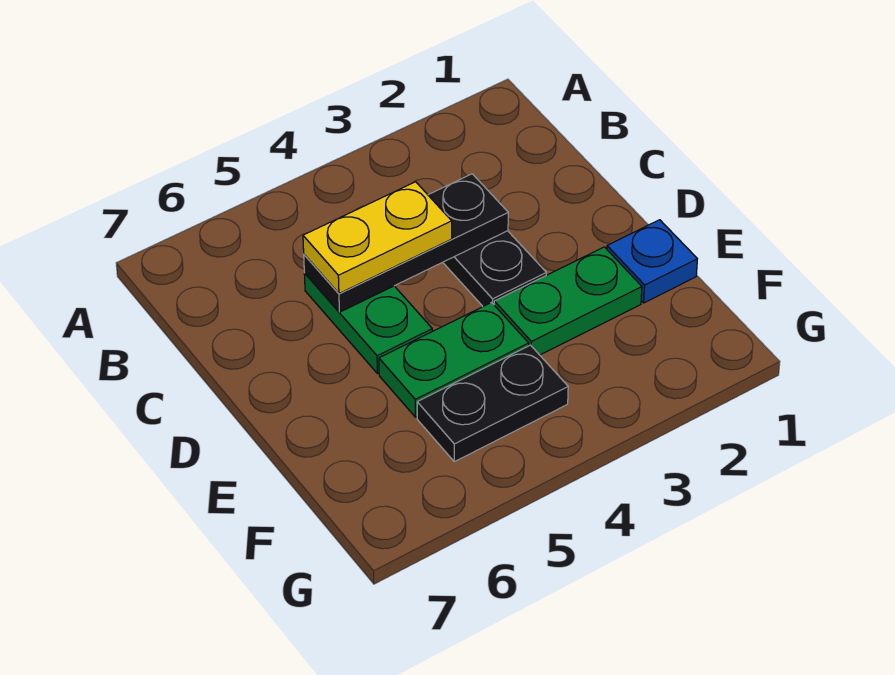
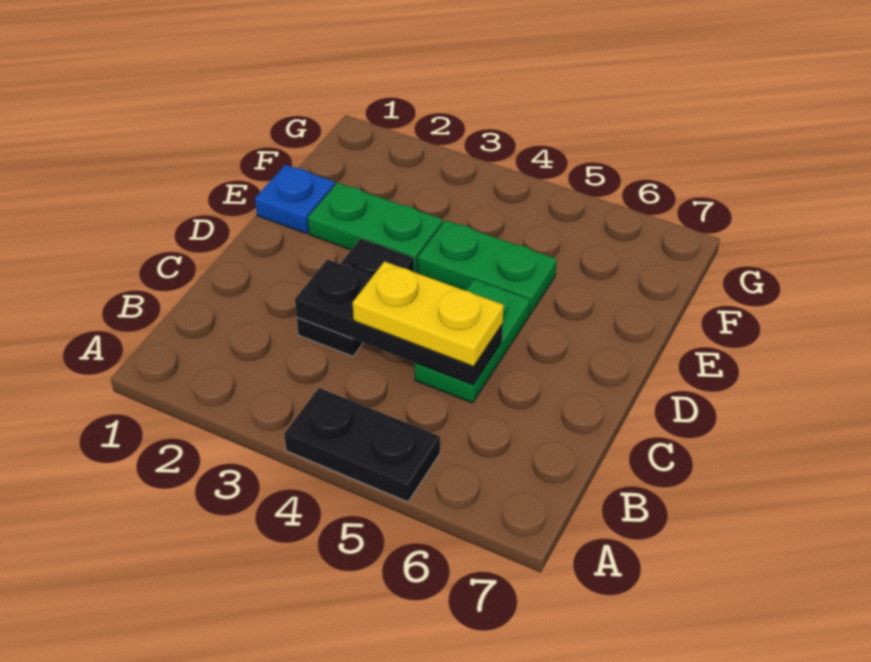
black plate F4:F5 level 1 -> black plate A4:A5 level 1

